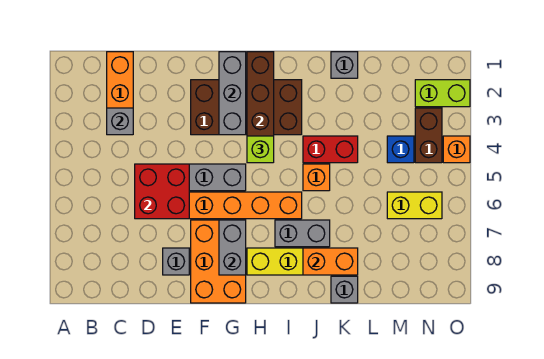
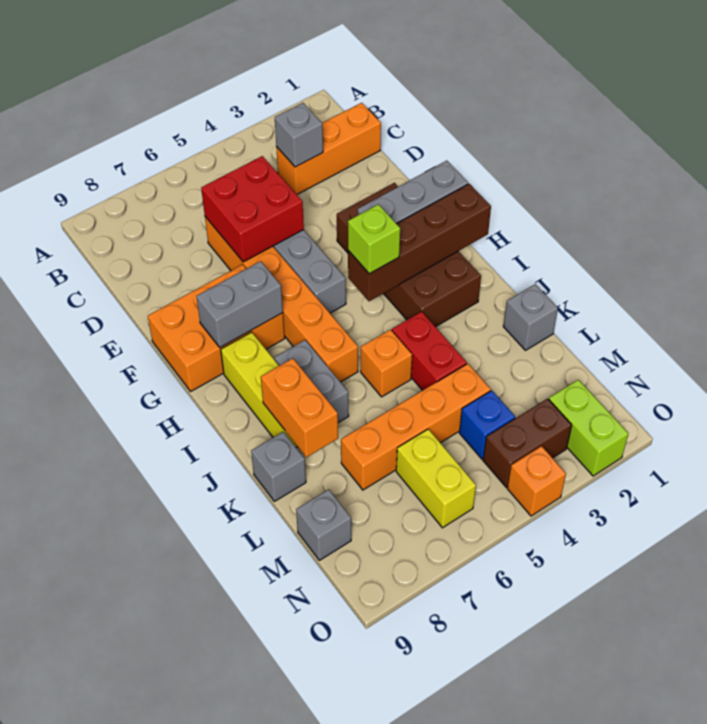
grey brick E8 level 1 -> grey brick M9 level 1
none -> orange brick L4:L7 level 1

